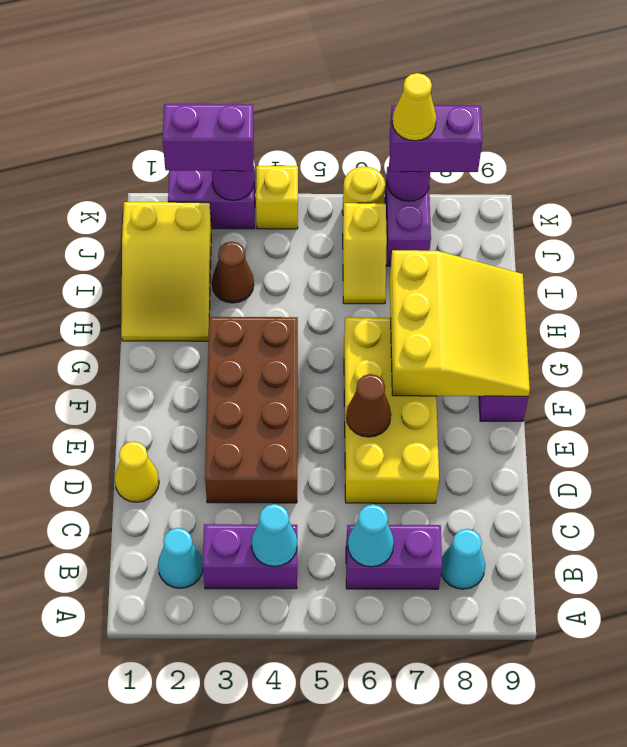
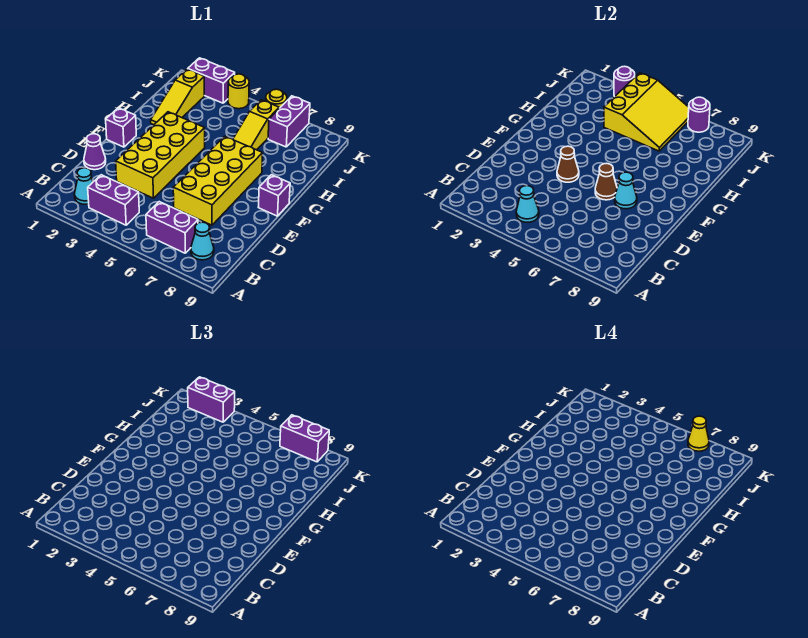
cyan cone B6 level 2 -> cyan cone E7 level 2
yellow cone D1 level 1 -> purple cone D1 level 1
brown brick D3:G4 level 1 -> yellow brick D3:G4 level 1
none -> purple brick F1 level 1
yellow slope F7:H9 level 2 top 7 -> yellow slope I4:K6 level 2 top 4
yellow slope H1:J2 level 1 top J -> yellow slope H2:J2 level 1 top J
brown cone I3 level 1 -> brown cone E4 level 2
yellow slope I6:J6 level 1 top J -> yellow slope H6:J6 level 1 top J
yellow brick K4 level 1 -> yellow round brick K4 level 1

